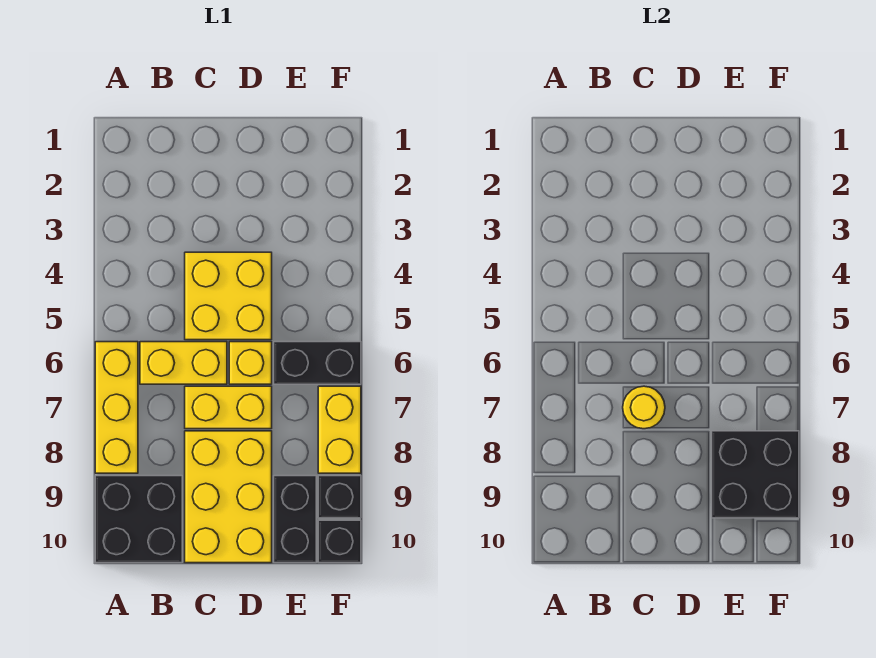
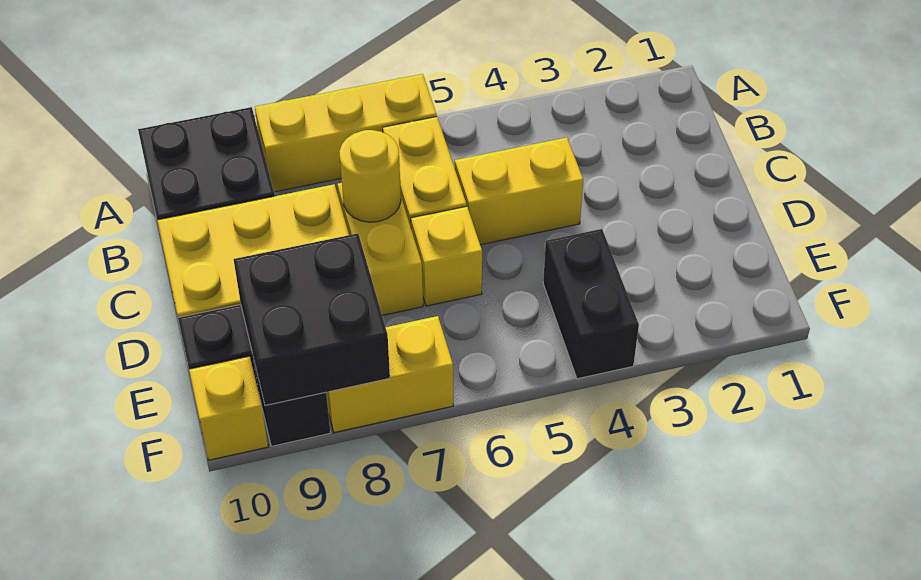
yellow brick C4:D5 level 1 -> yellow brick C4:C5 level 1
black brick E6:F6 level 1 -> black brick E4:F4 level 1
black brick F10 level 1 -> yellow brick F10 level 1

